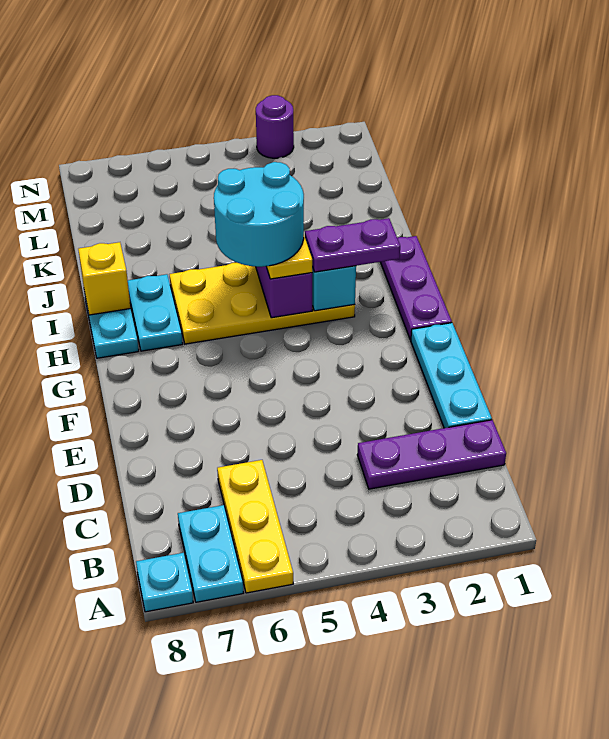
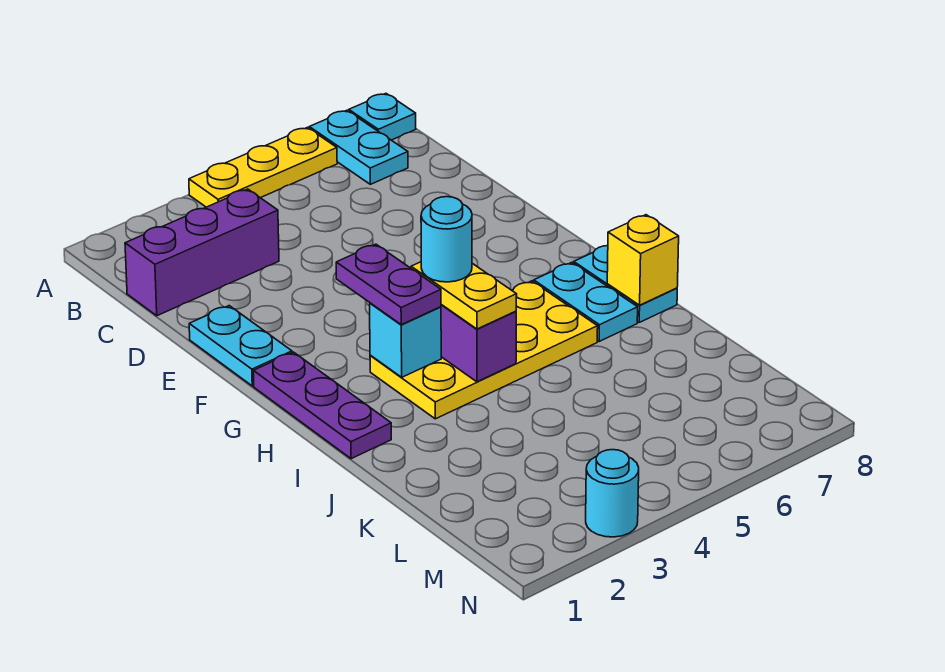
yellow plate A6:C6 level 1 -> yellow plate A4:A6 level 1
purple plate C1:C3 level 1 -> purple brick C1:C3 level 1
cyan plate D1:F1 level 1 -> cyan plate E1:F1 level 1
purple plate H2:H3 level 3 -> purple plate G3:H3 level 3
cyan round brick H4:I5 level 4 -> cyan round brick H4 level 4
purple round brick N3 level 1 -> cyan round brick N3 level 1

